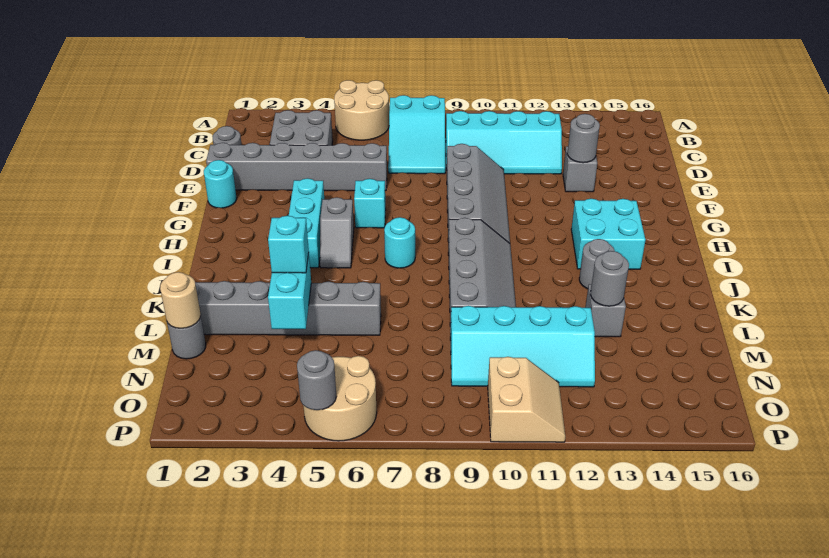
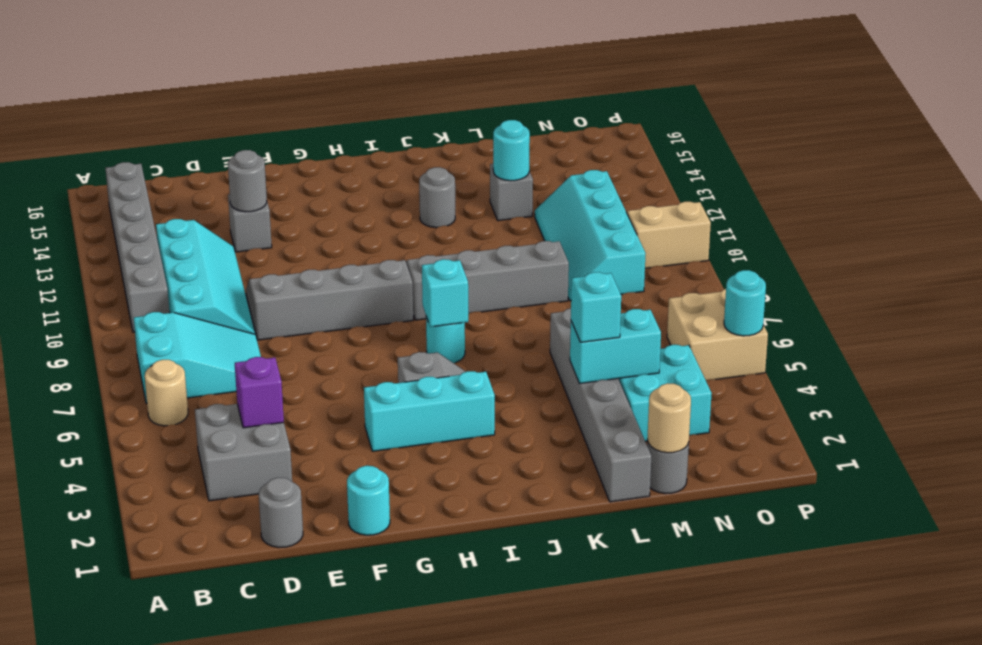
tan round brick A5:B6 level 1 -> tan round brick B6 level 1
none -> purple brick D4 level 2
grey brick E1:E6 level 1 -> grey brick B10:B15 level 1
cyan brick G6 level 1 -> cyan brick I7 level 2
cyan brick H13:I14 level 1 -> cyan brick M3:N4 level 1
grey round brick L13 level 2 -> cyan round brick L13 level 2
cyan slope M9:N12 level 1 top M -> cyan slope M9:N12 level 1 top N
tan round brick O5:P6 level 1 -> tan brick O5:P6 level 1
grey round brick P5 level 2 -> cyan round brick P5 level 2

